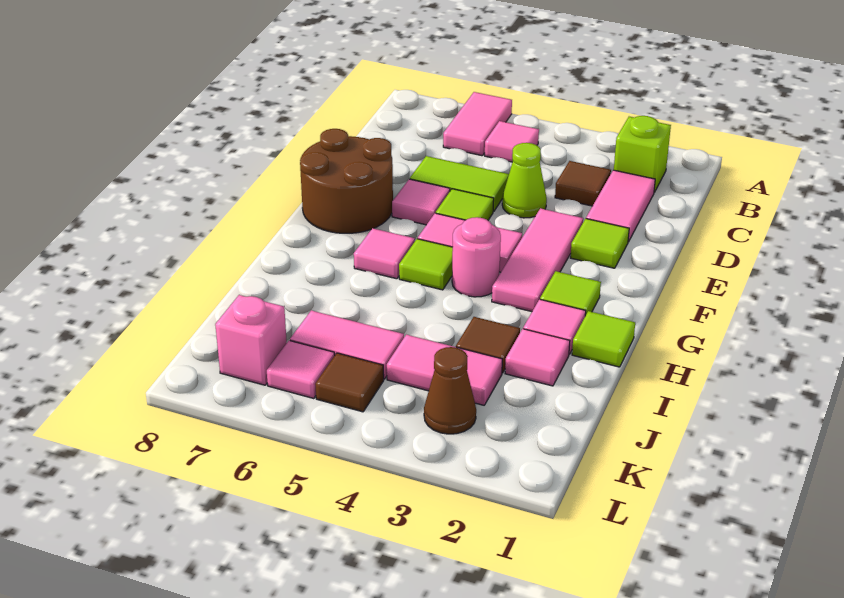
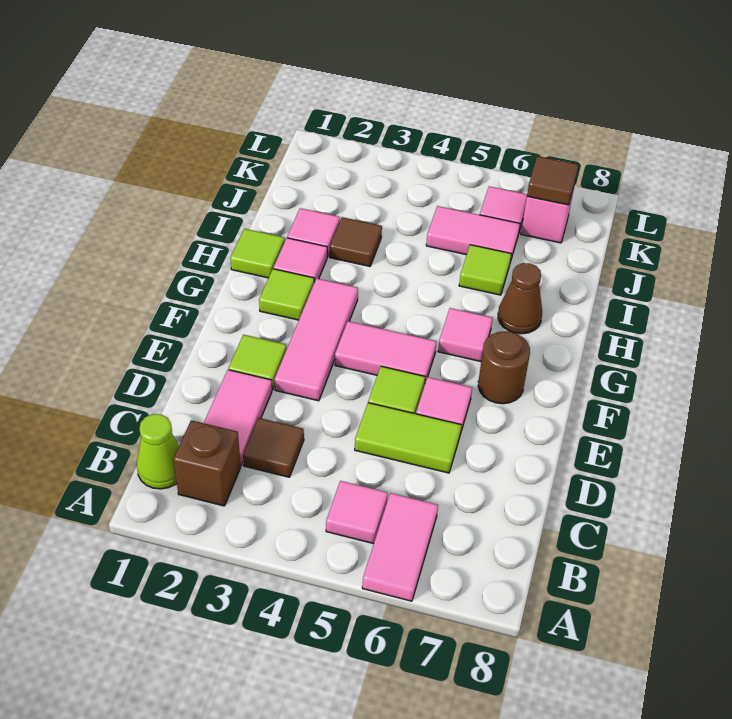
lime brick B2 level 1 -> brown brick B2 level 1
lime cone D4 level 1 -> lime cone B1 level 1
brown round brick E7:F8 level 1 -> brown round brick F7 level 1
pink round brick G4 level 1 -> none
lime tile G5 level 1 -> lime tile I6 level 1
pink tile J3:J4 level 1 -> none
brown cone K3 level 1 -> brown cone H7 level 1
brown tile K5 level 1 -> brown tile K7 level 2

